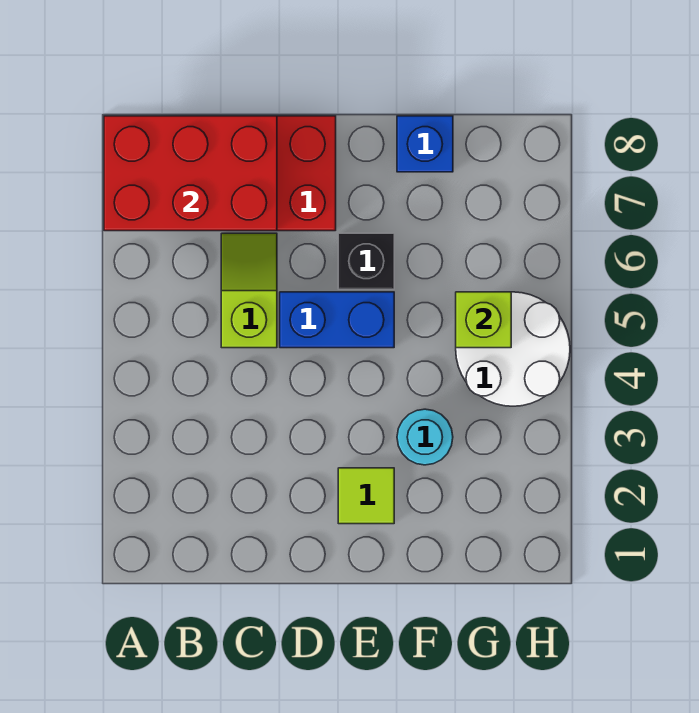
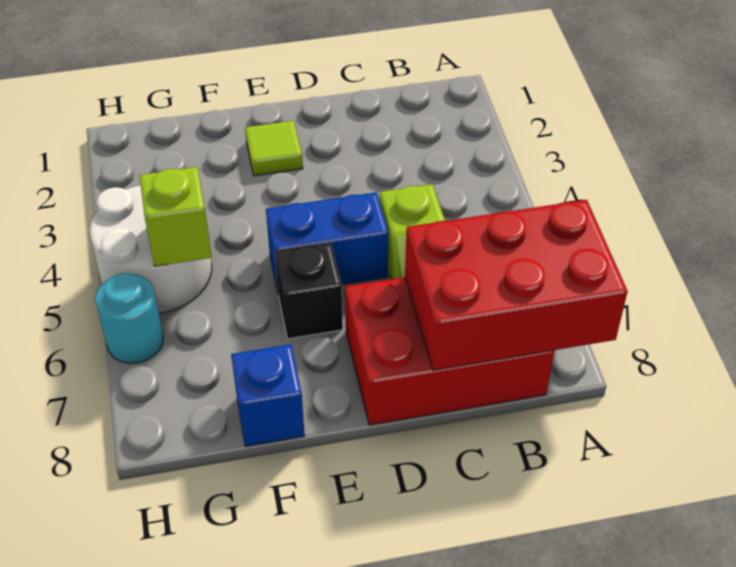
cyan round brick F3 level 1 -> cyan round brick H6 level 1

